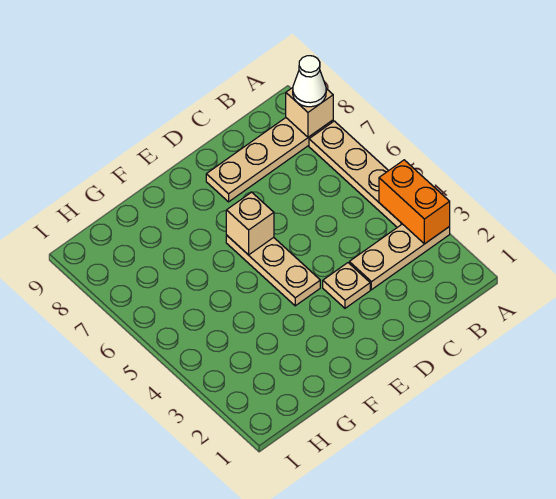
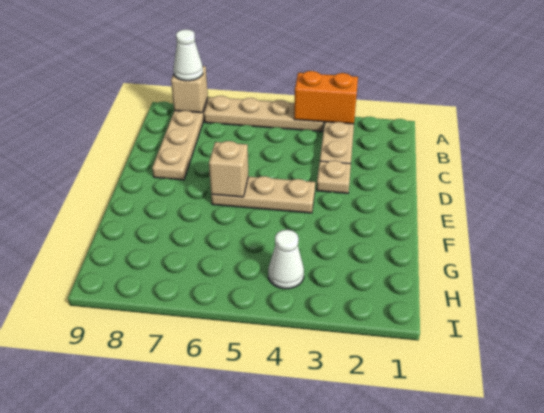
none -> white cone H4 level 1

